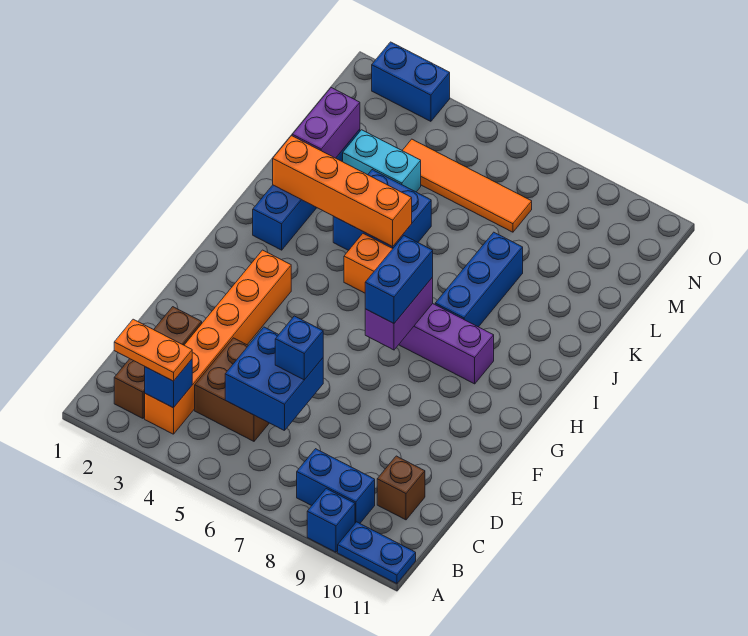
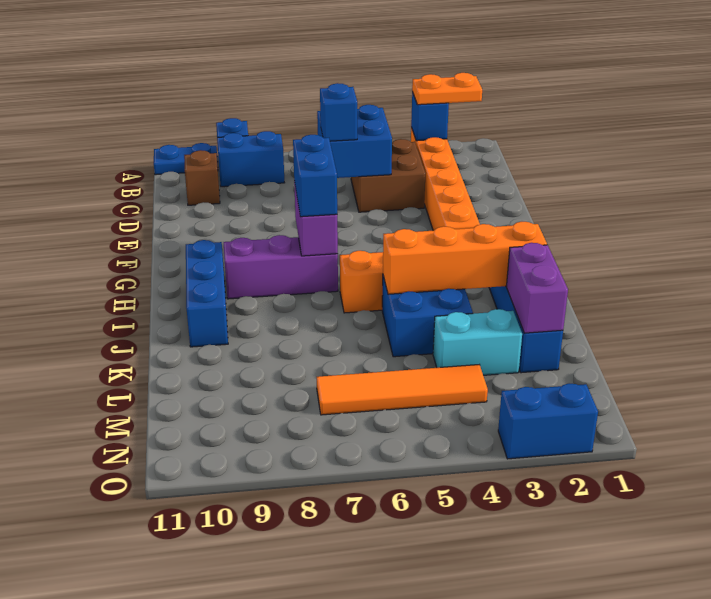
brown brick B2:D2 level 1 -> none
blue brick I8:K8 level 1 -> blue brick H10:J10 level 1

